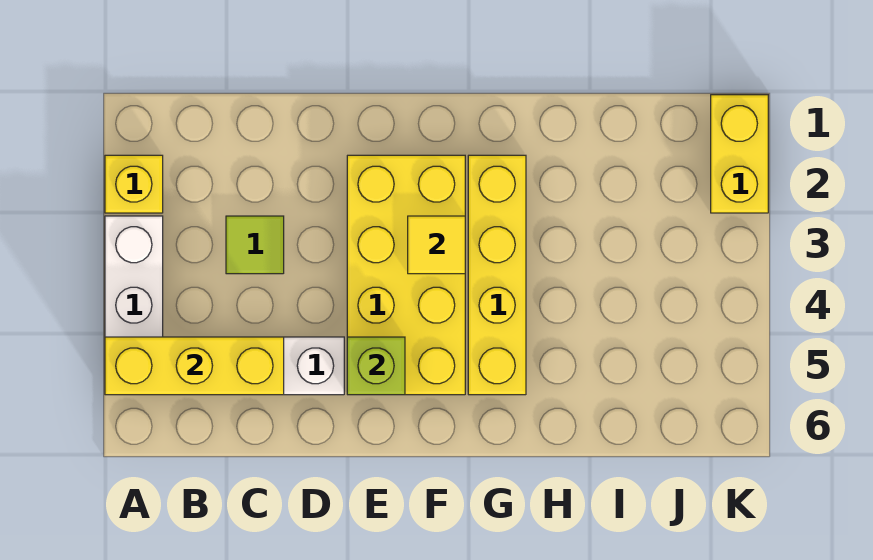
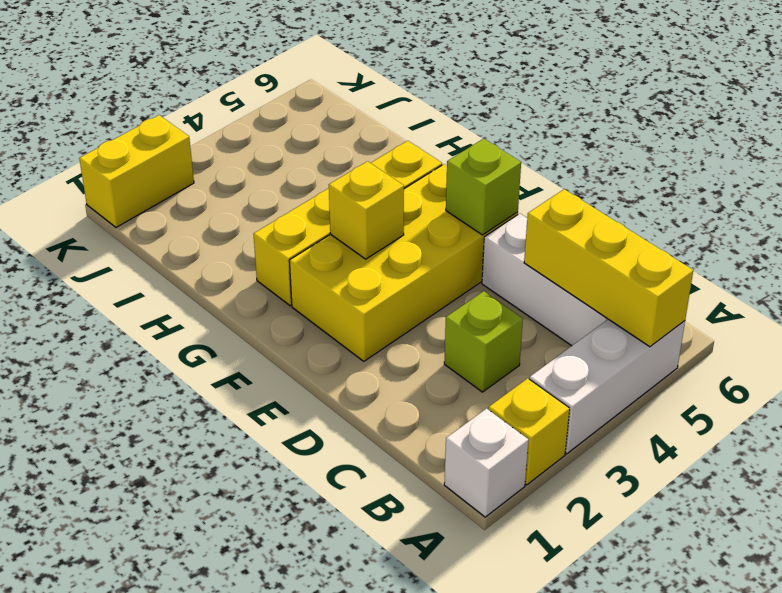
none -> white brick A1 level 1
lime tile C3 level 1 -> lime brick C3 level 1
yellow tile F3 level 2 -> yellow brick F3 level 2

